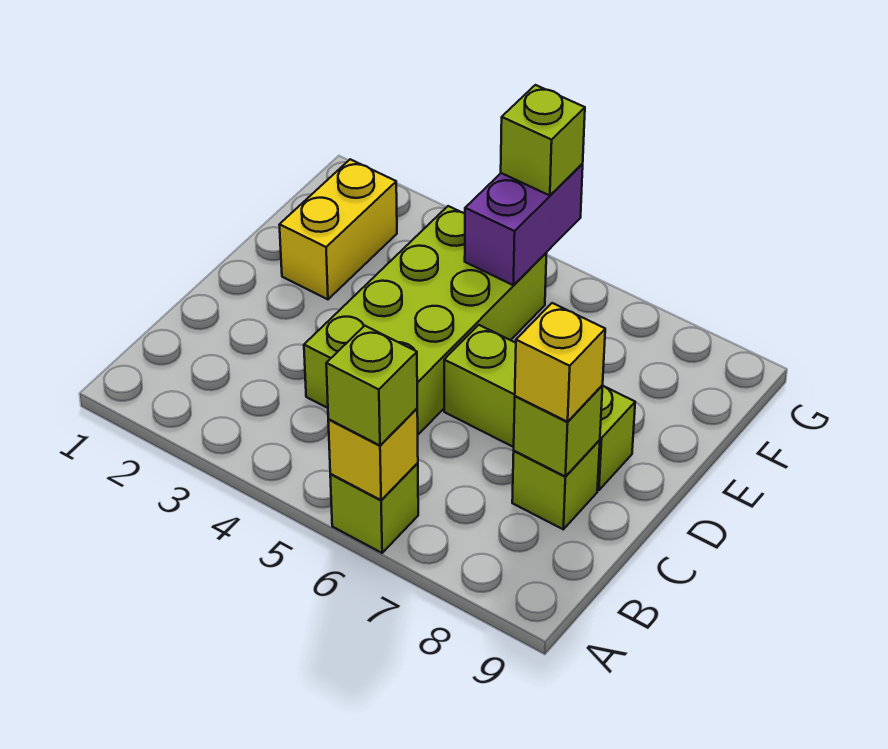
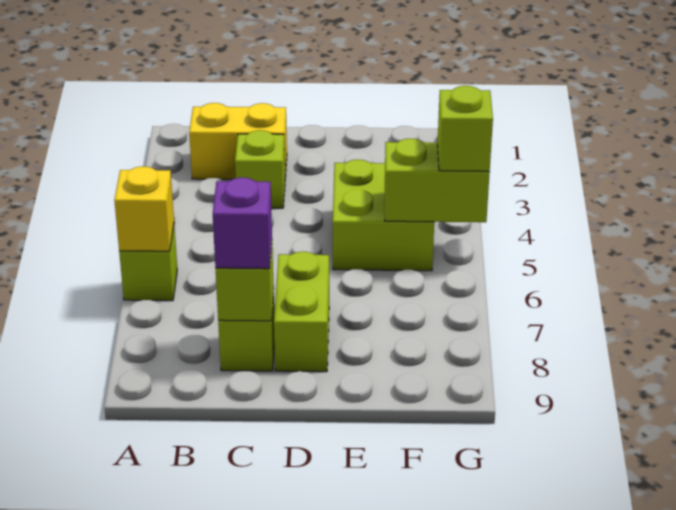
lime brick A6 level 3 -> lime brick C3 level 1
lime brick C4:F5 level 1 -> lime brick E4:F5 level 1
yellow brick C8 level 3 -> purple brick C8 level 3
lime brick D6:D8 level 1 -> lime brick D7:D8 level 1
yellow brick E2:F2 level 1 -> yellow brick B2:C2 level 1
purple brick F5:G5 level 2 -> lime brick F5:G5 level 2

